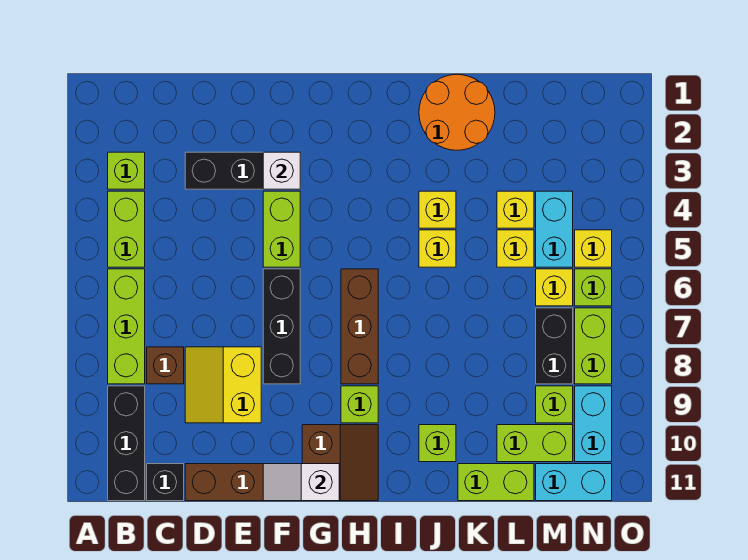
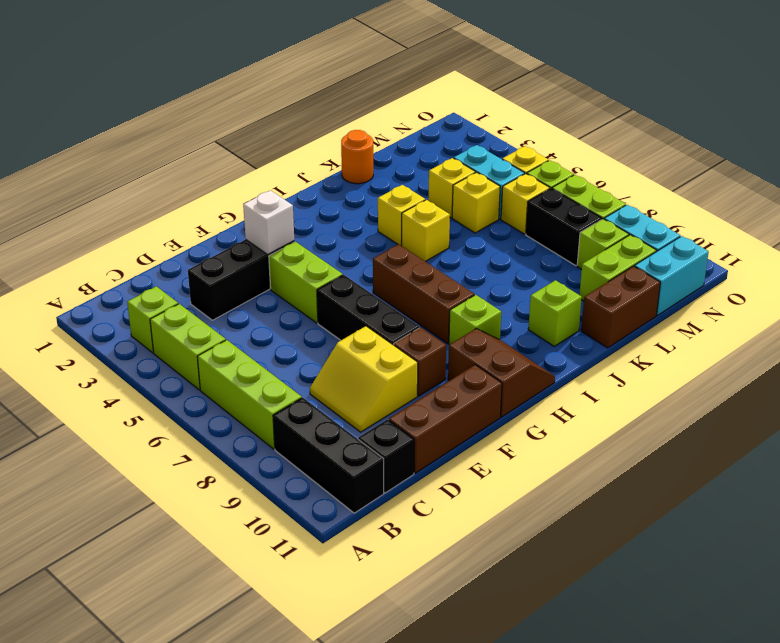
brown brick C8 level 1 -> brown brick F9 level 1
white slope F11:G11 level 2 top G -> none
orange round brick J1:K2 level 1 -> orange round brick K1 level 1
lime brick K11:L11 level 1 -> brown brick K11:L11 level 1

